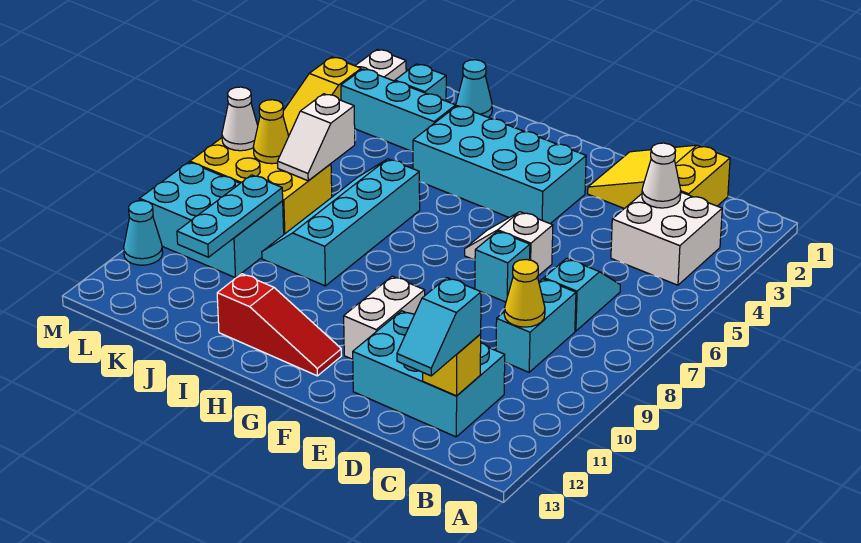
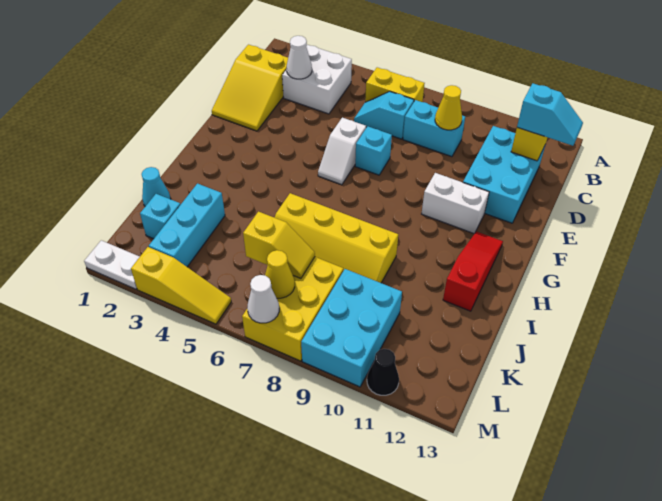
none -> yellow brick B6:B7 level 1
cyan brick F3:I4 level 1 -> none
cyan slope I6:J9 level 1 top I -> yellow slope I6:J9 level 1 top I
white slope K6:K7 level 2 top 6 -> yellow slope K6:K7 level 2 top 6
cyan plate K9:K11 level 2 -> none
cyan cone M11 level 1 -> black cone M11 level 1

